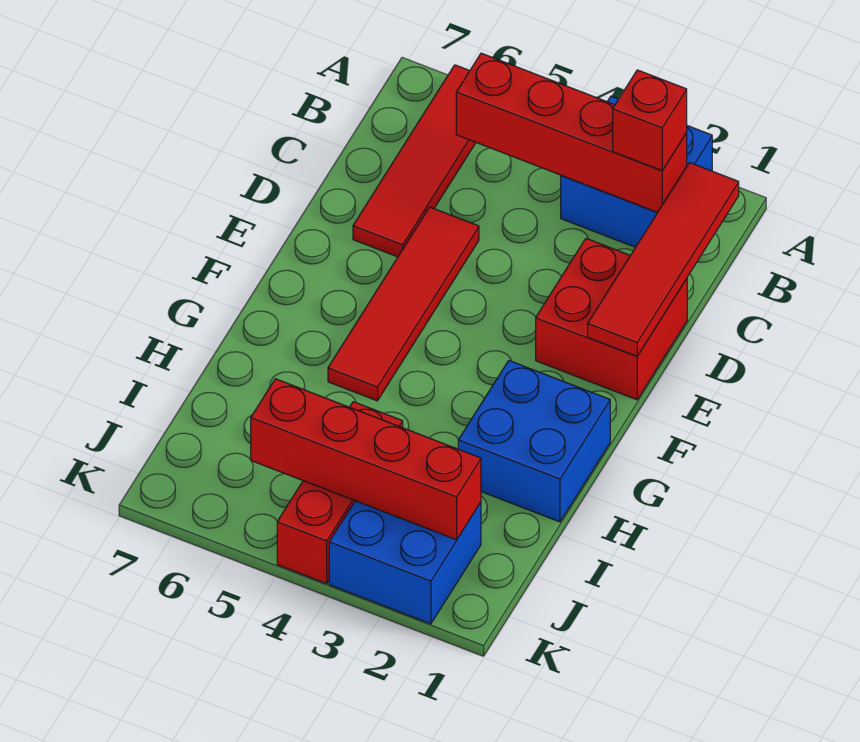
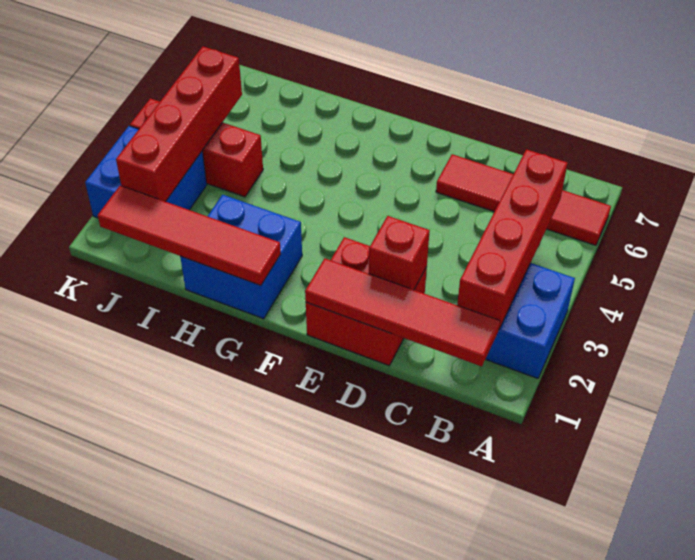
red brick B2 level 3 -> red brick D2 level 2
red tile D5:G5 level 1 -> red tile G1:J1 level 2

